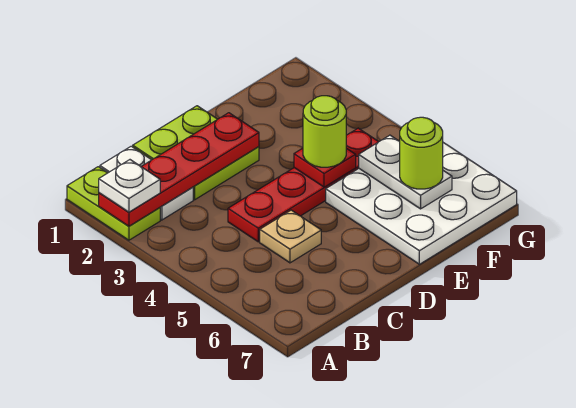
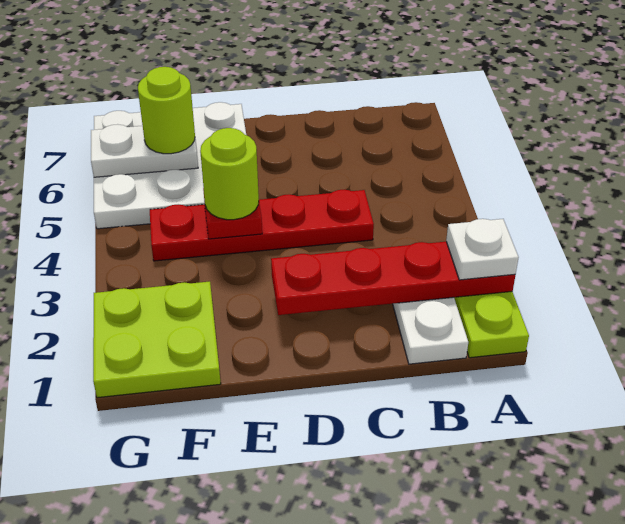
lime plate C1:D2 level 1 -> lime plate F1:G2 level 1
tan plate C5 level 1 -> none
white plate F5:F6 level 2 -> white plate F6:G6 level 2

